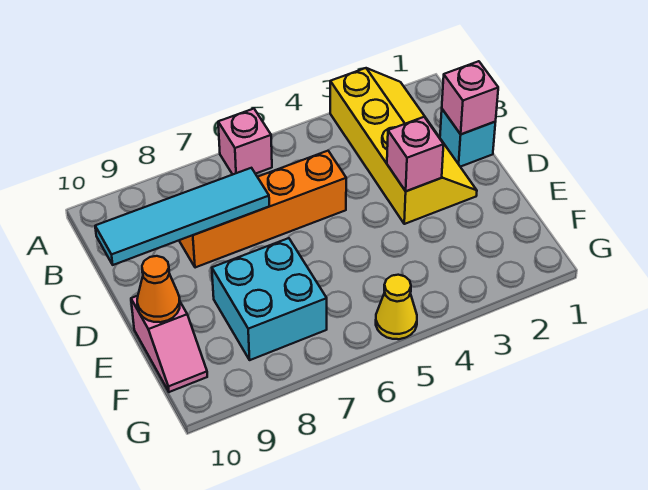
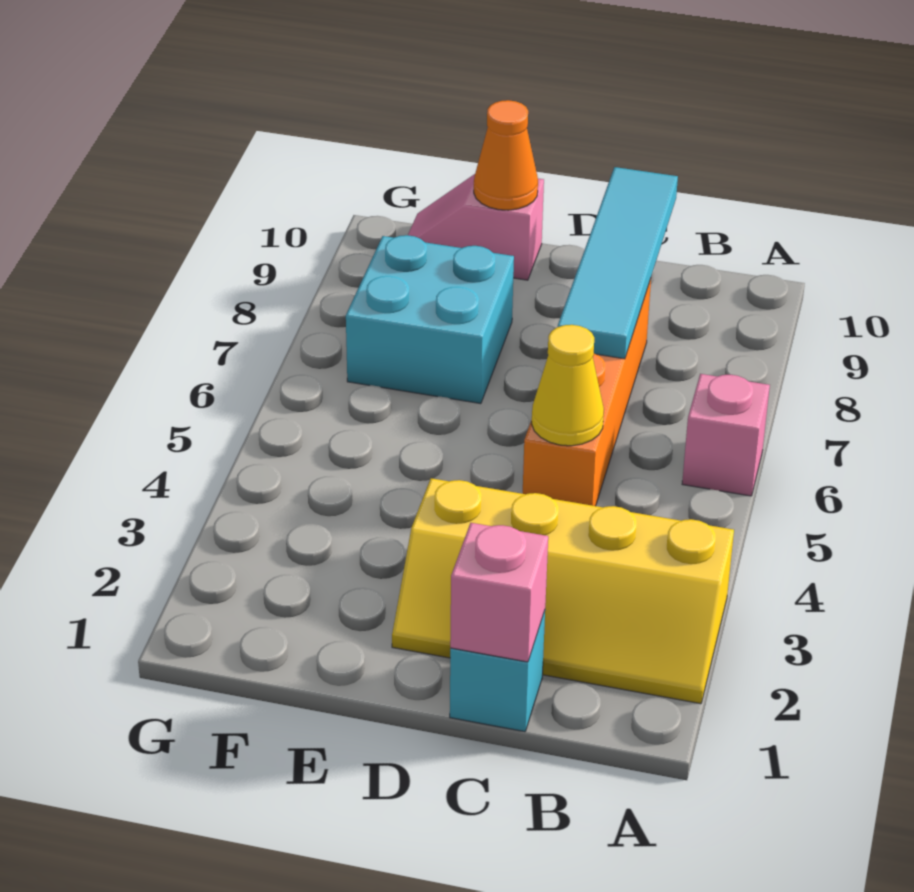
pink brick D3 level 2 -> none
yellow cone G5 level 1 -> yellow cone C5 level 2

